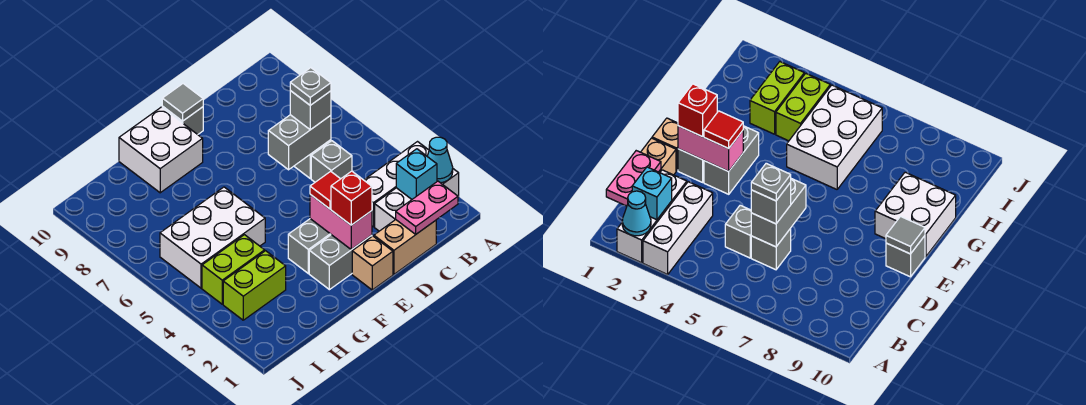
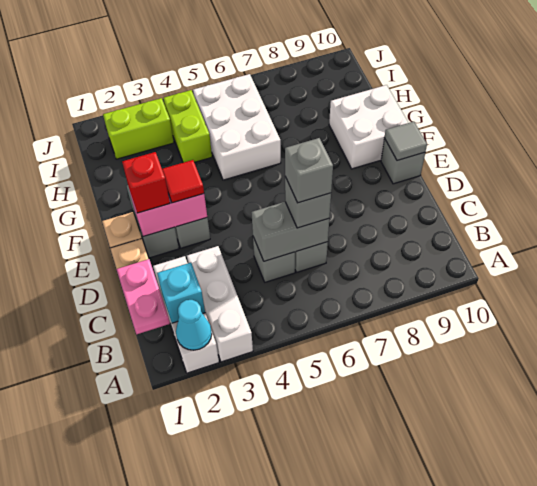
grey brick C6:D6 level 2 -> grey brick C5:C6 level 2
grey plate C6 level 4 -> grey brick C6 level 4
lime brick H3:I3 level 1 -> lime brick I2:I3 level 1

